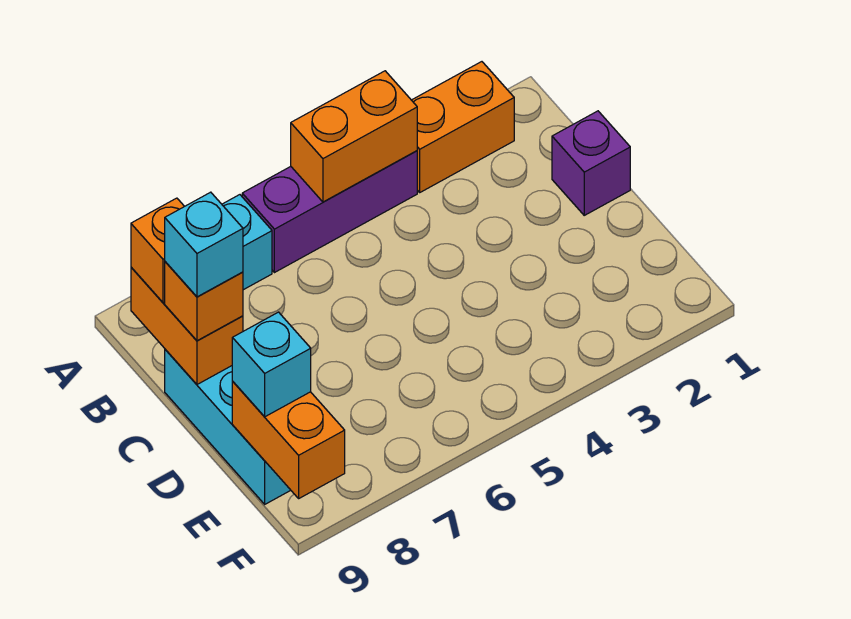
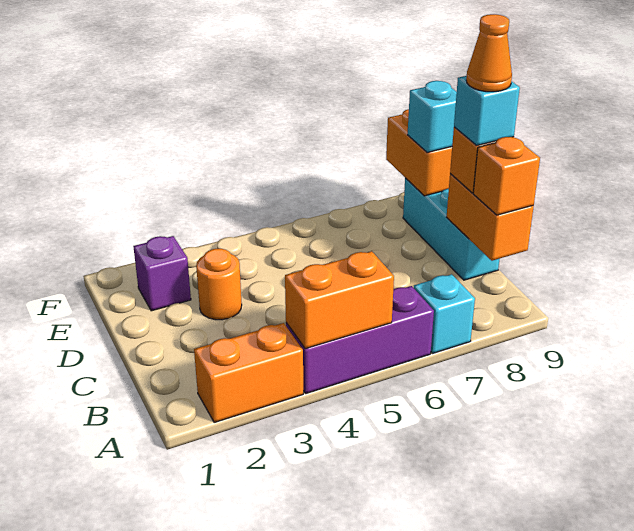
purple brick C1 level 1 -> purple brick E2 level 1
none -> orange cone C9 level 5
none -> orange round brick D3 level 1

